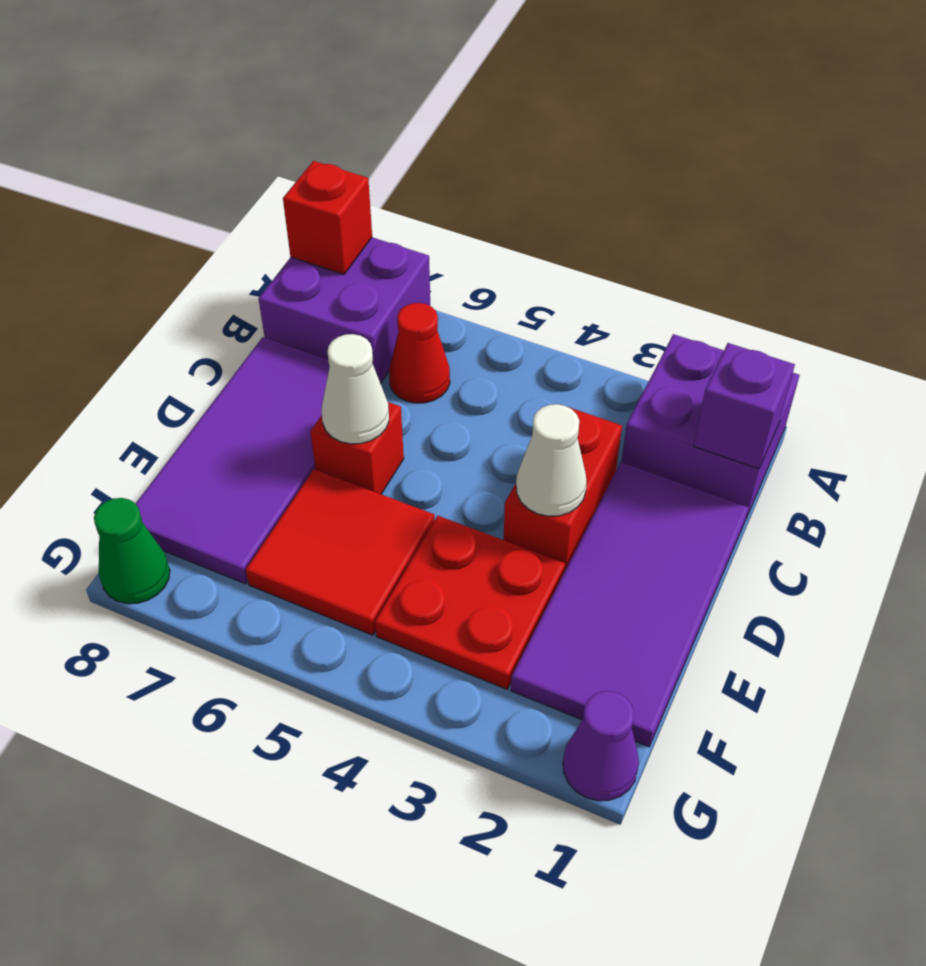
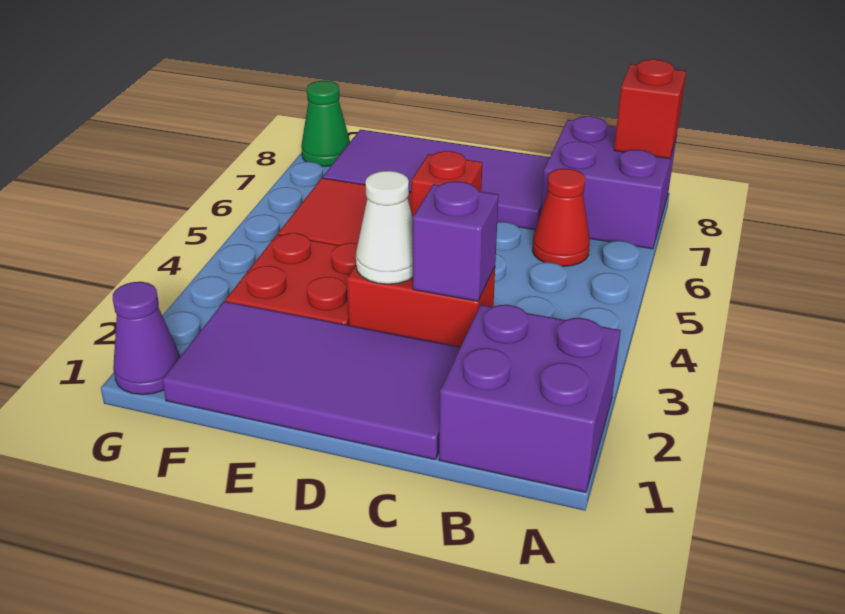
purple brick B1 level 2 -> purple brick C3 level 2
white cone D6 level 2 -> none

